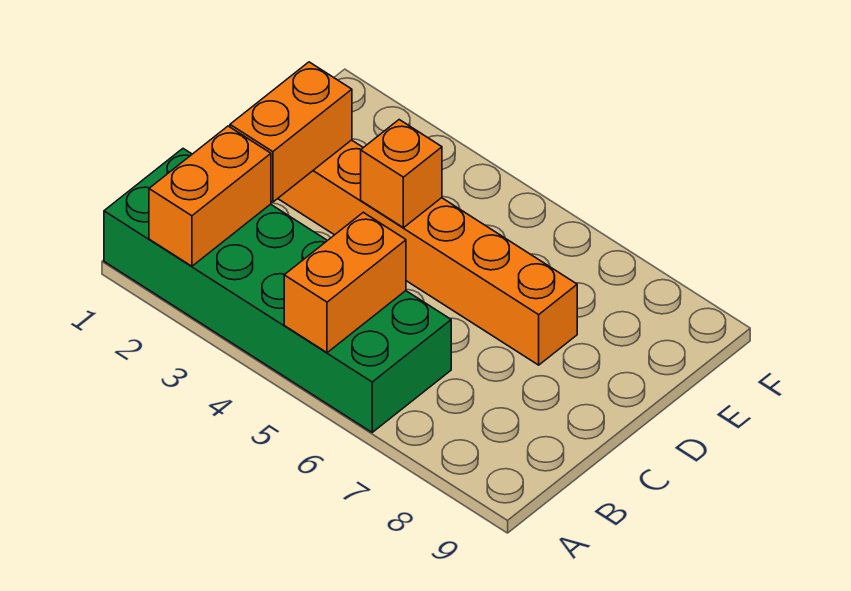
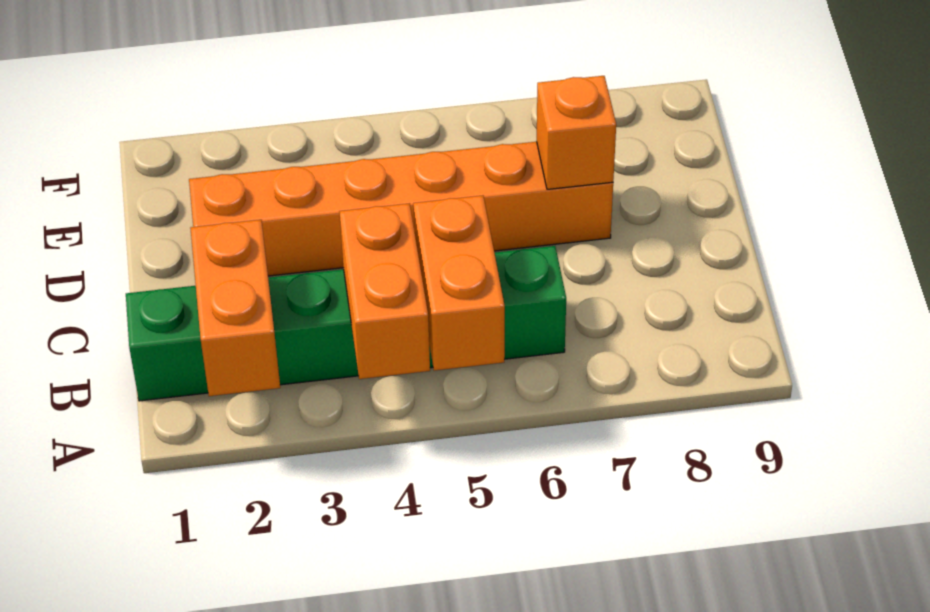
green brick A1:B6 level 1 -> green brick B1:B6 level 1
orange brick C2:D2 level 2 -> orange brick A4:B4 level 2
orange brick D4 level 2 -> orange brick D7 level 2

